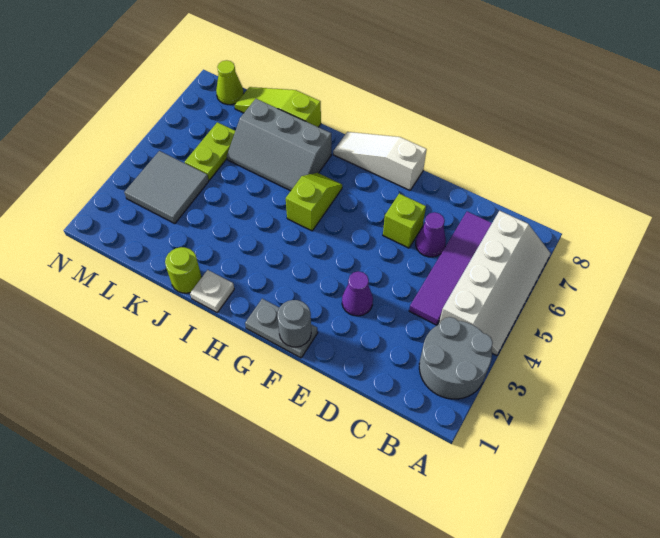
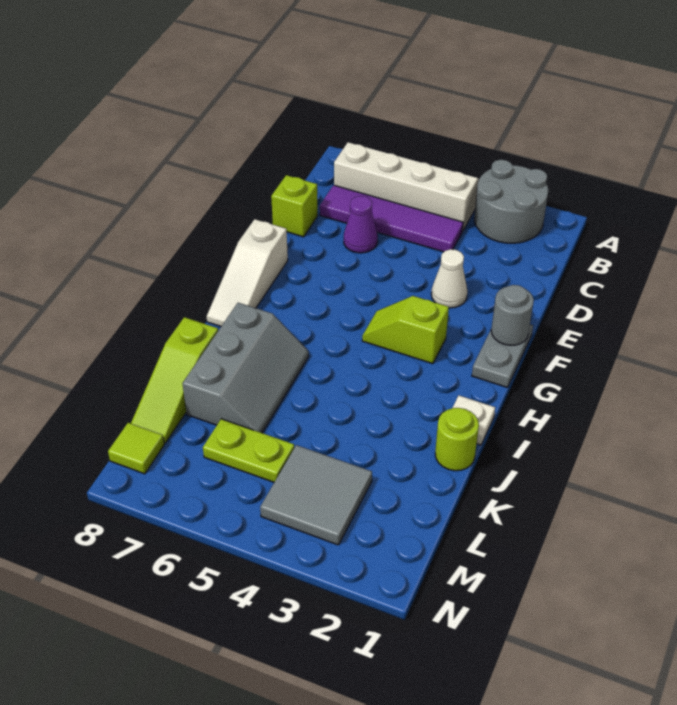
purple cone E3 level 1 -> white cone E3 level 1
lime brick E6 level 1 -> lime brick D8 level 1
lime slope H5:H6 level 1 top 5 -> lime slope G3:G4 level 1 top 3
lime cone M8 level 1 -> lime tile M8 level 1

